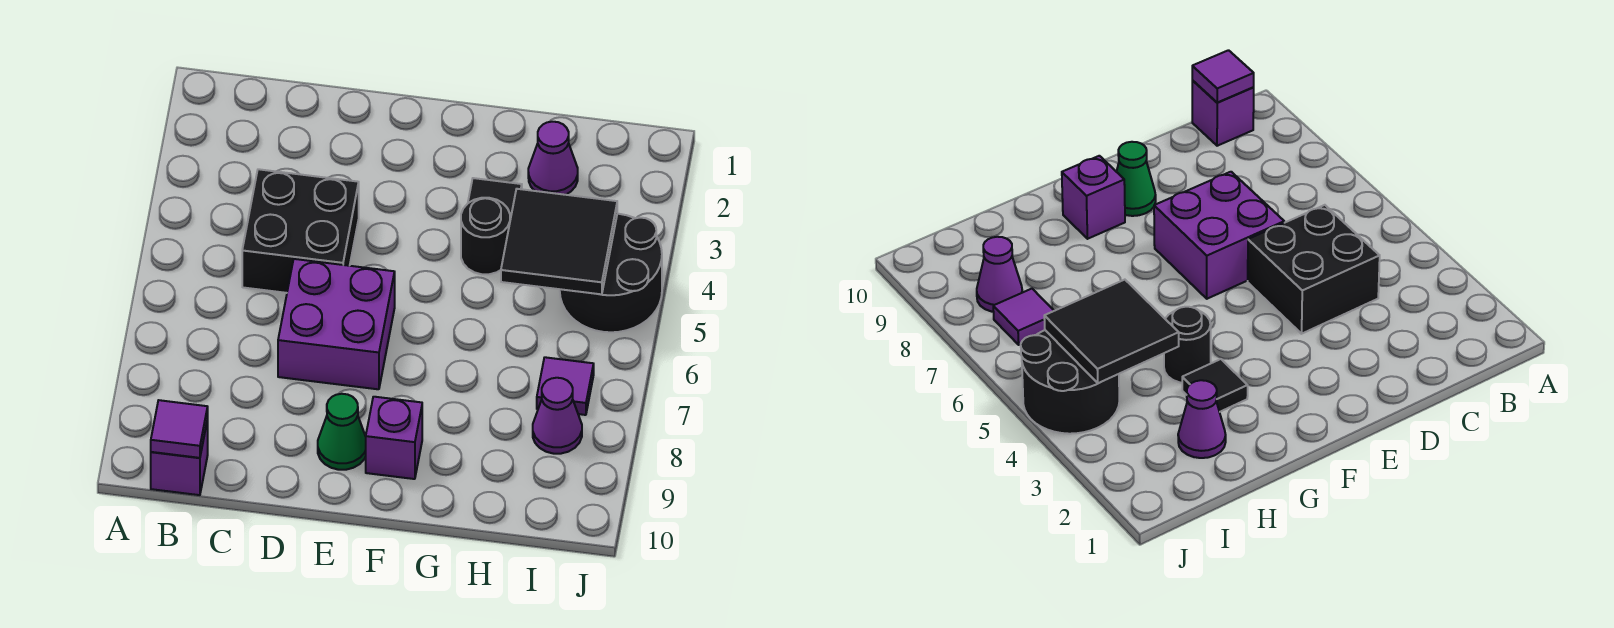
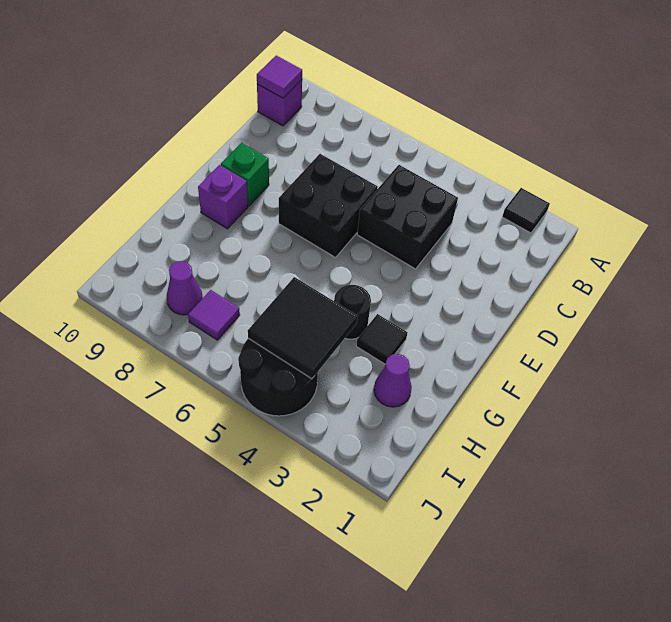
none -> black tile A2 level 1
purple brick D6:E7 level 1 -> black brick D6:E7 level 1
green cone E9 level 1 -> green brick E9 level 1

